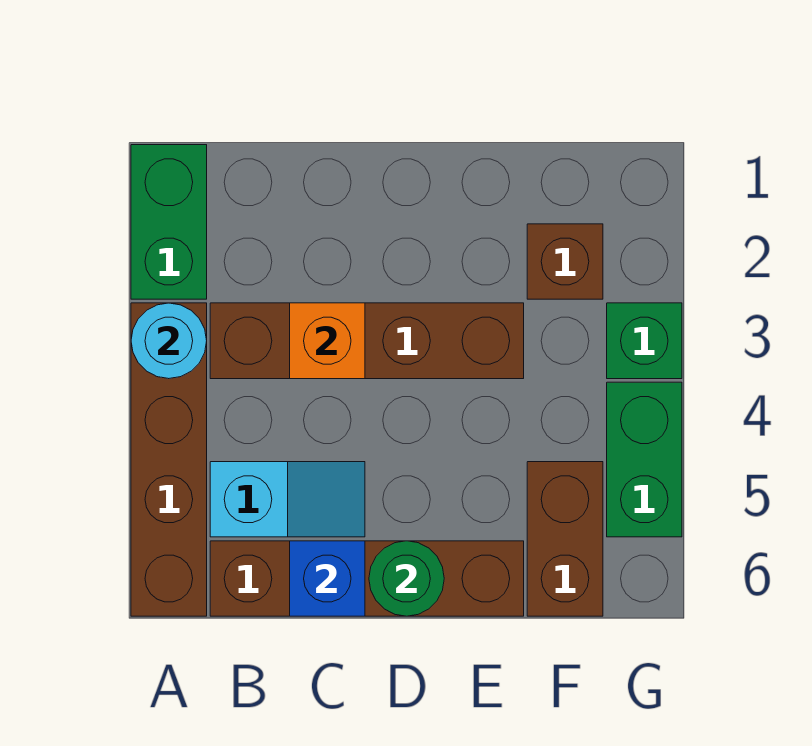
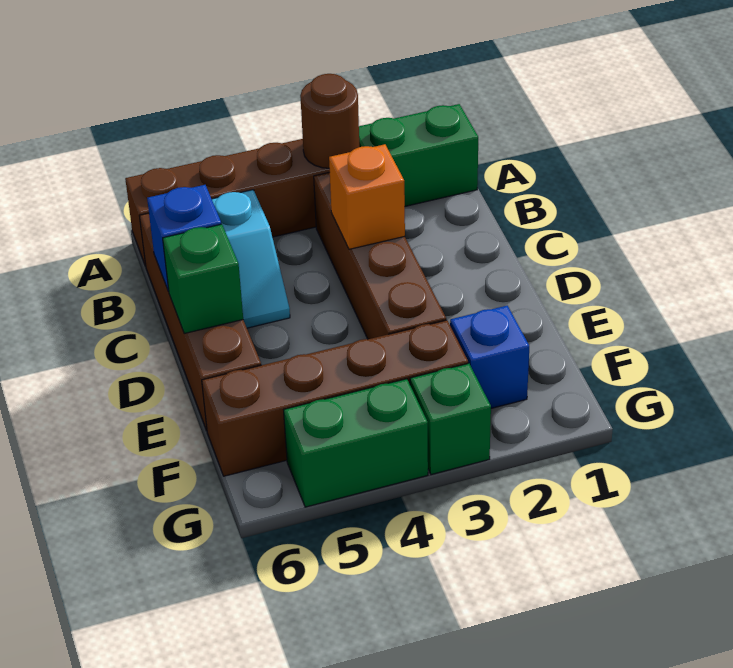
cyan round brick A3 level 2 -> brown round brick A3 level 2
green round brick D6 level 2 -> green brick D6 level 2
brown brick F2 level 1 -> blue brick F2 level 1
brown brick F5:F6 level 1 -> brown brick F3:F6 level 1

